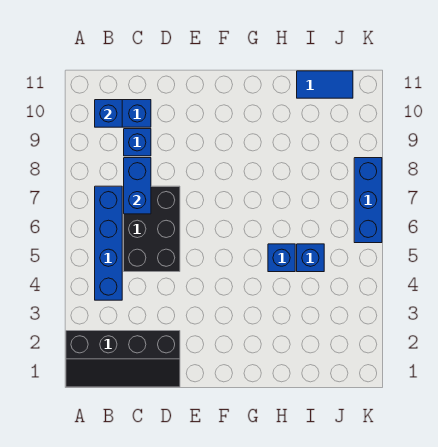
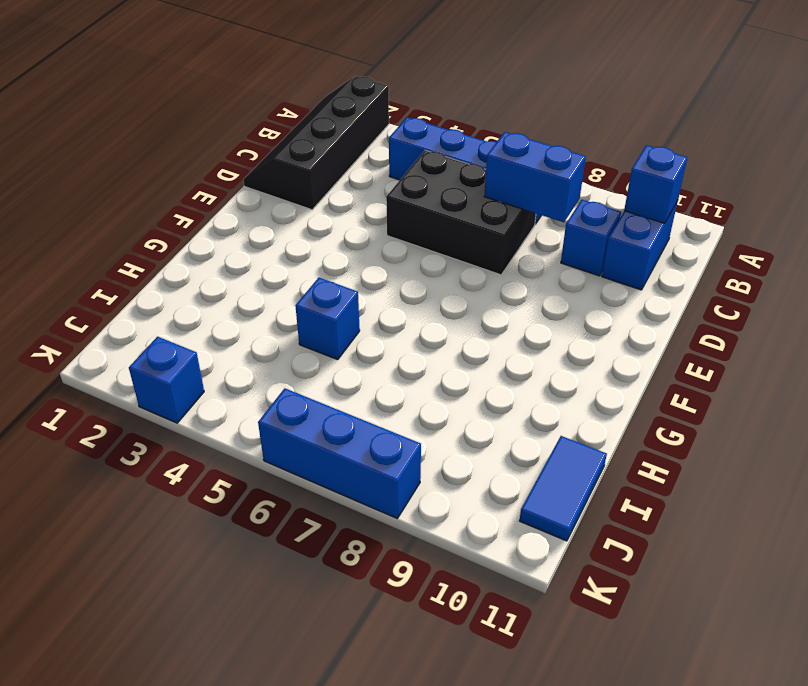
blue brick I5 level 1 -> blue brick K3 level 1

